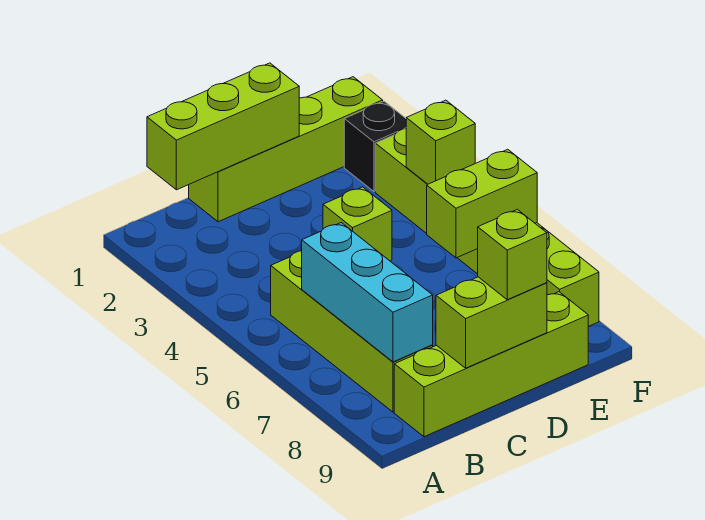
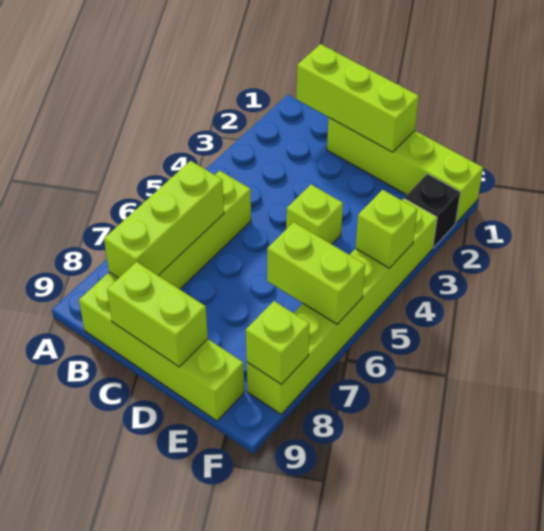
cyan brick B6:B8 level 2 -> lime brick B6:B8 level 2
lime brick D9 level 3 -> lime brick F8 level 2

